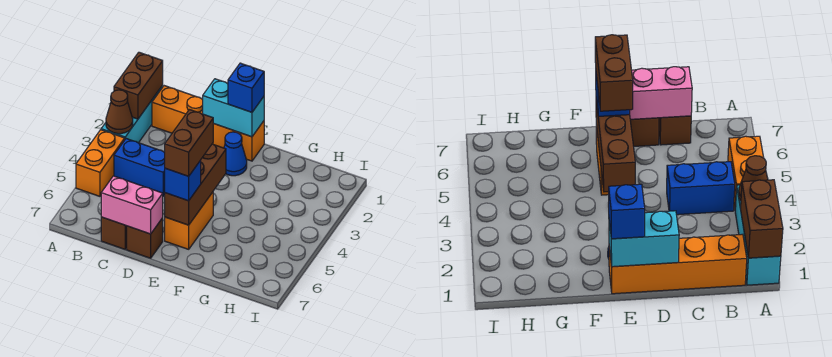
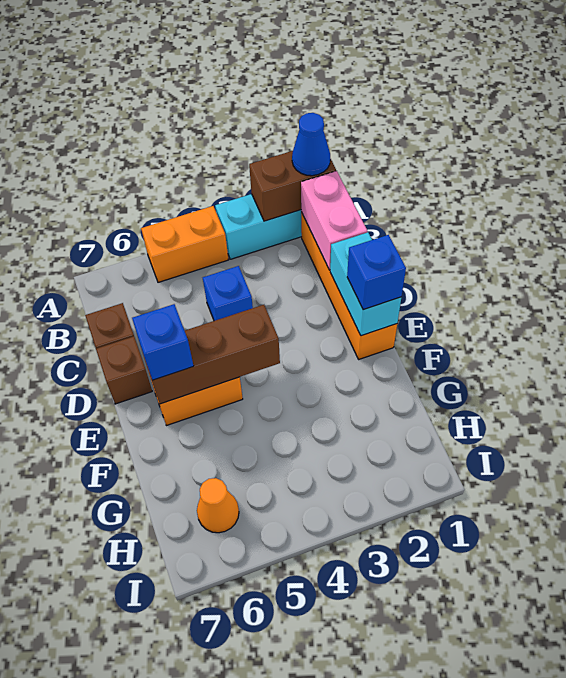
brown cone A3 level 2 -> none
blue brick B4:C4 level 1 -> blue brick C4 level 1
pink brick C7:D7 level 2 -> pink brick B1:C1 level 2
blue cone E2 level 1 -> blue cone A1 level 3
brown brick E5:E6 level 4 -> none
none -> orange cone H6 level 1

